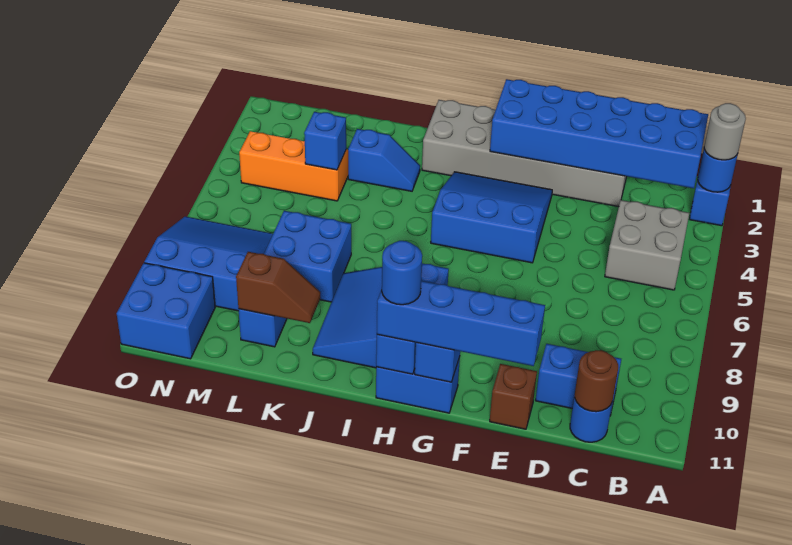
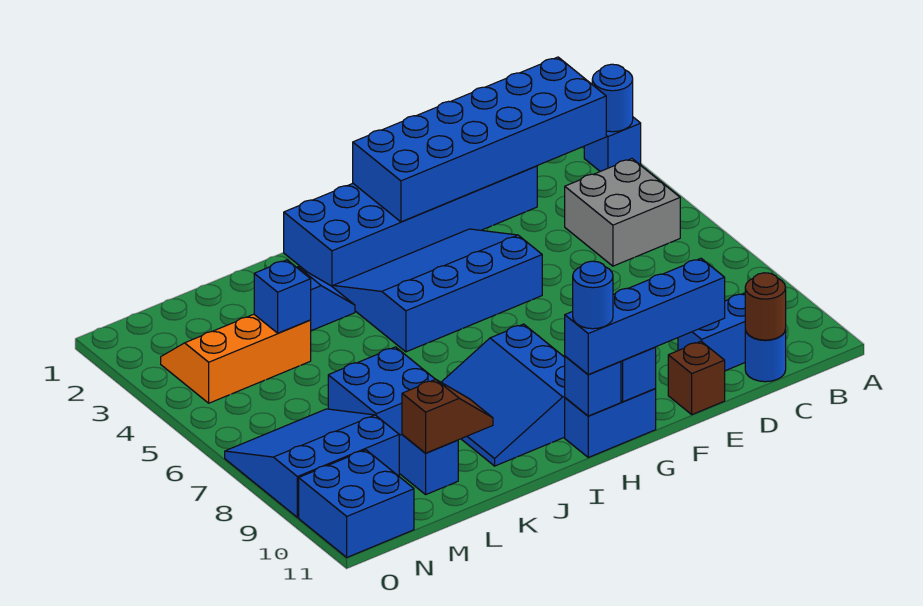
grey round brick A2 level 3 -> none
grey brick D1:I2 level 1 -> blue brick D1:I2 level 1
blue slope F3:H5 level 1 top 5 -> blue slope F3:I5 level 1 top 5

